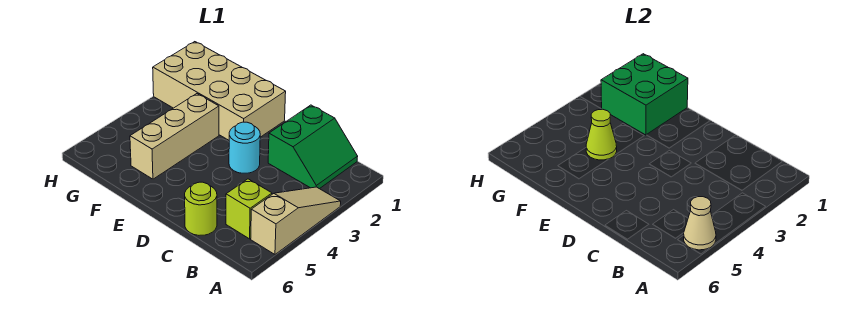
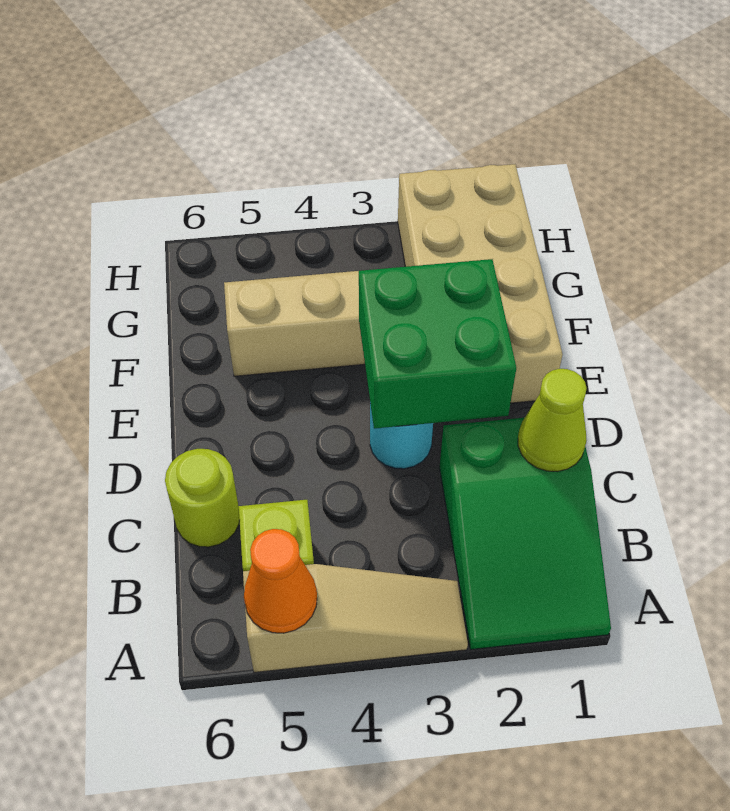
tan cone A5 level 2 -> orange cone A5 level 2
green slope B1:C2 level 1 top C -> green slope A1:C2 level 1 top C
green brick F1:G2 level 2 -> green brick D2:E3 level 2
lime cone F4 level 2 -> lime cone C1 level 2

